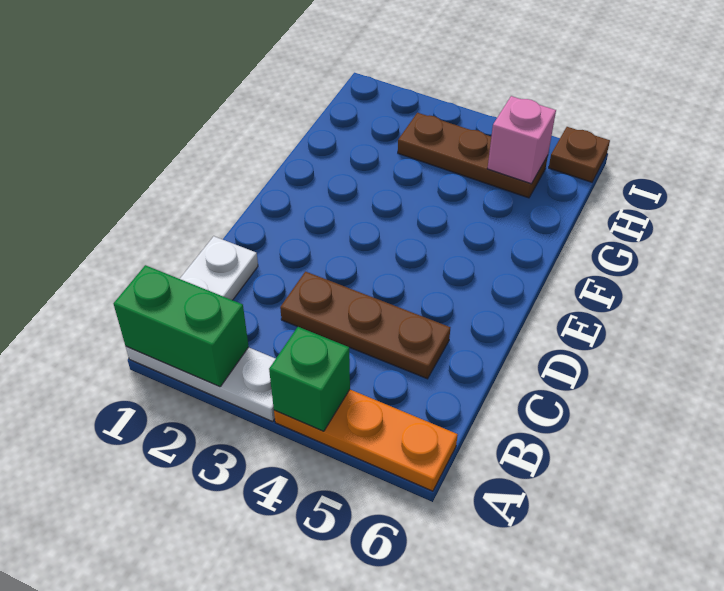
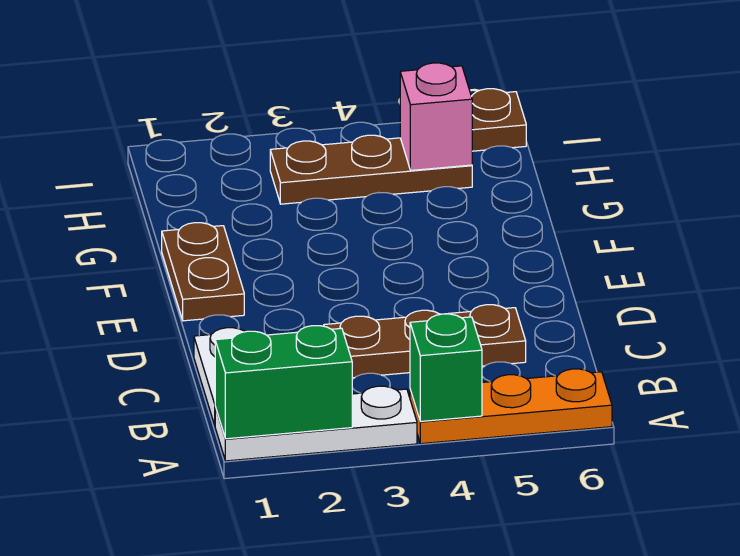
none -> brown plate E1:F1 level 1

